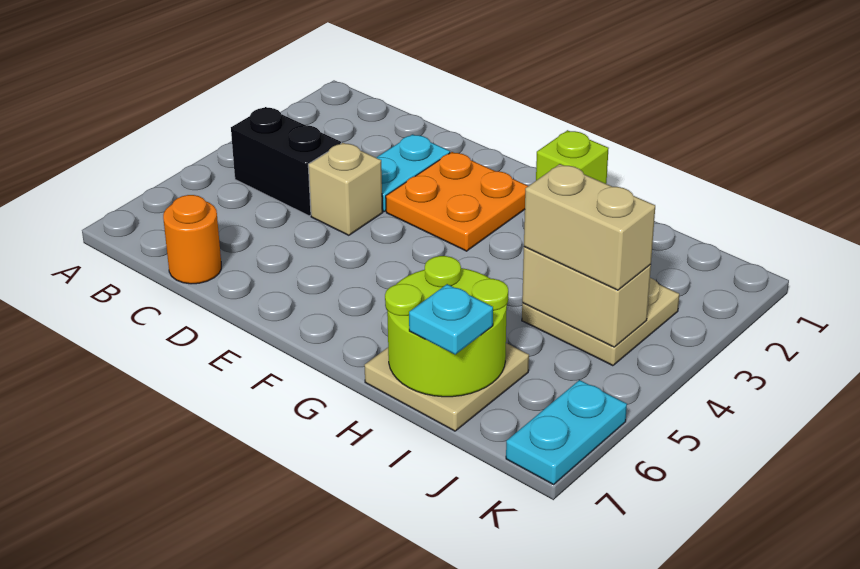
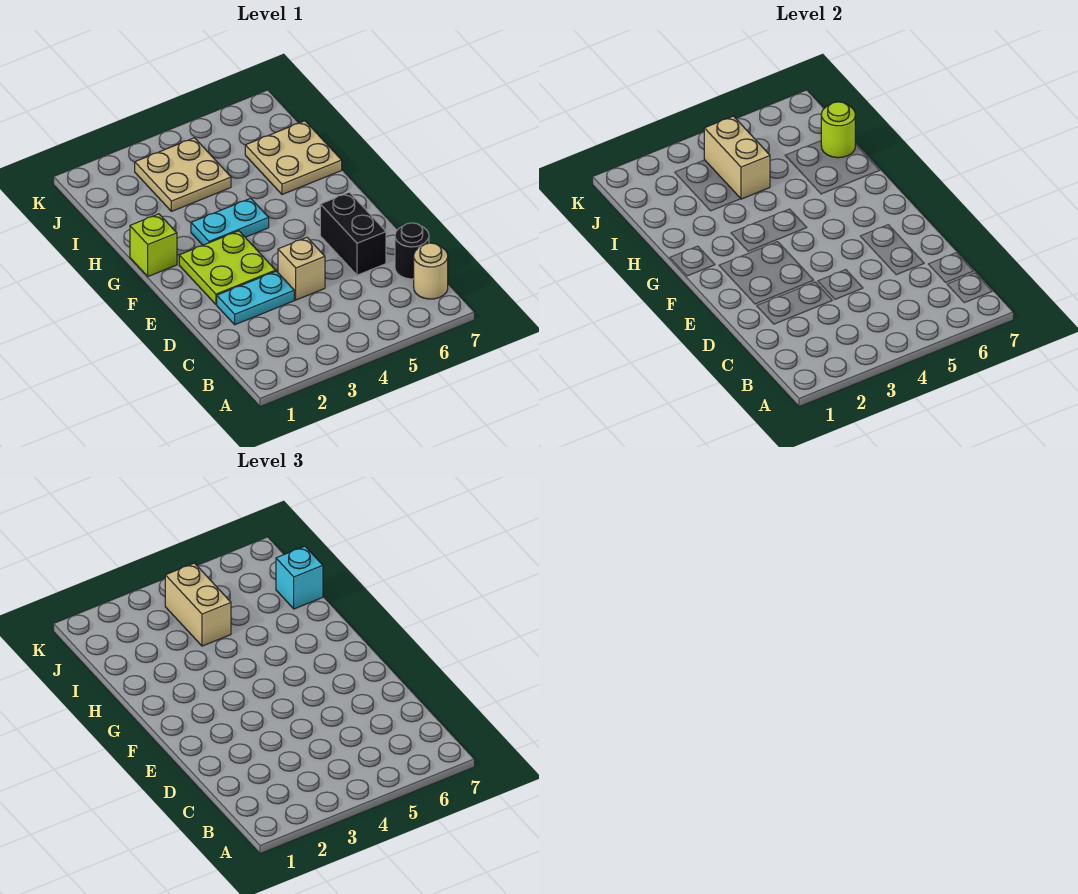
black brick B4:C4 level 1 -> black brick D6:E6 level 1
none -> tan round brick B7 level 1
orange round brick C7 level 1 -> black round brick C7 level 1
orange plate E2:F3 level 1 -> lime plate E2:F3 level 1
lime round brick H6:I7 level 2 -> lime round brick I7 level 2
cyan plate I7 level 3 -> cyan brick I7 level 3
cyan plate K6:K7 level 1 -> cyan plate G3:G4 level 1

